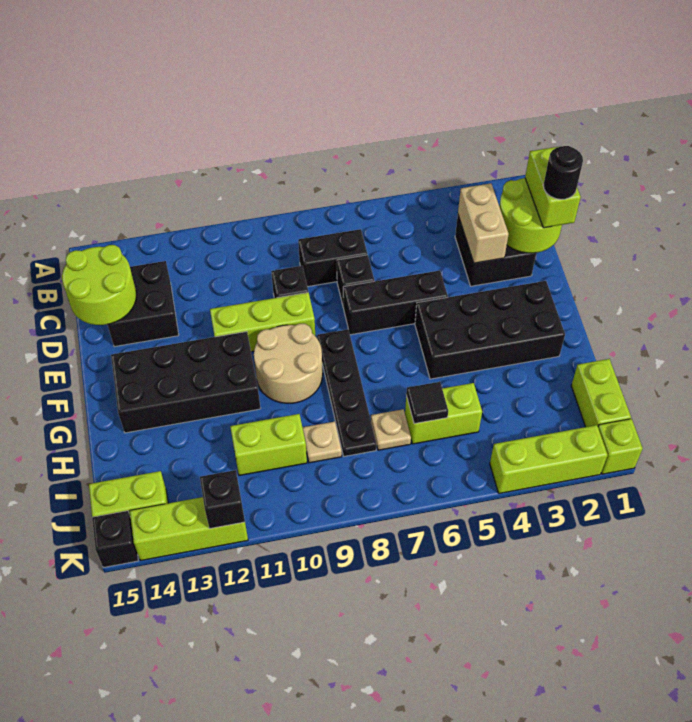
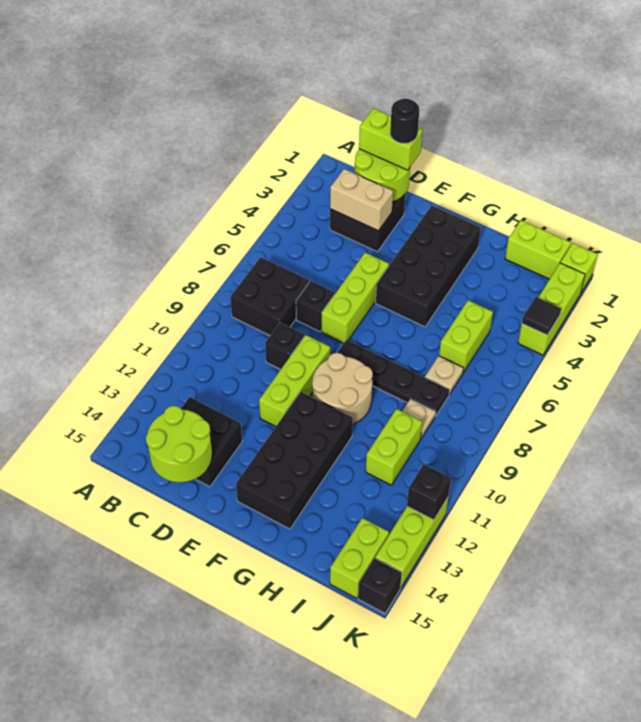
black brick C7:C8 level 1 -> black brick B7:C8 level 1
black brick E5:E7 level 1 -> lime brick E5:E7 level 1
black tile I6 level 2 -> black tile K4 level 2

